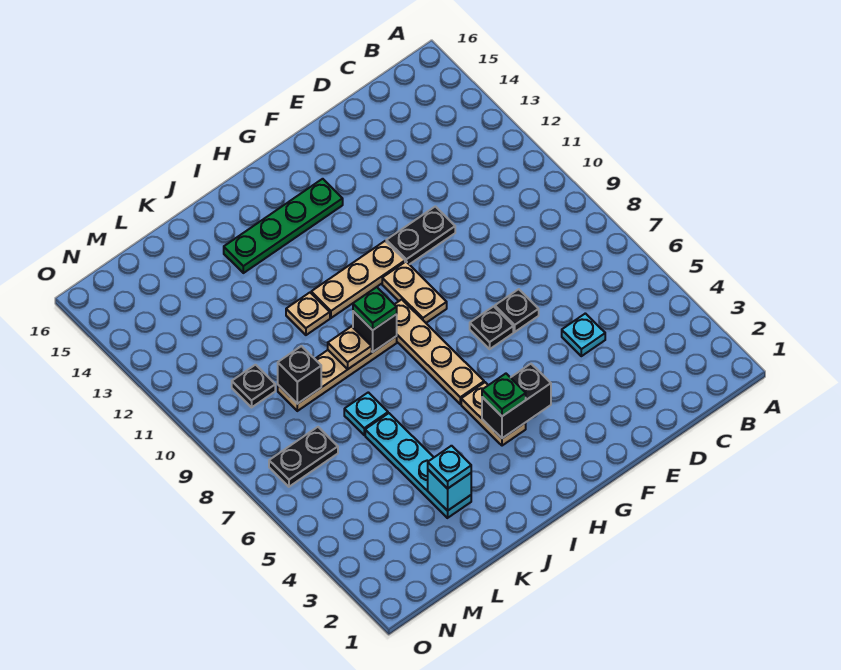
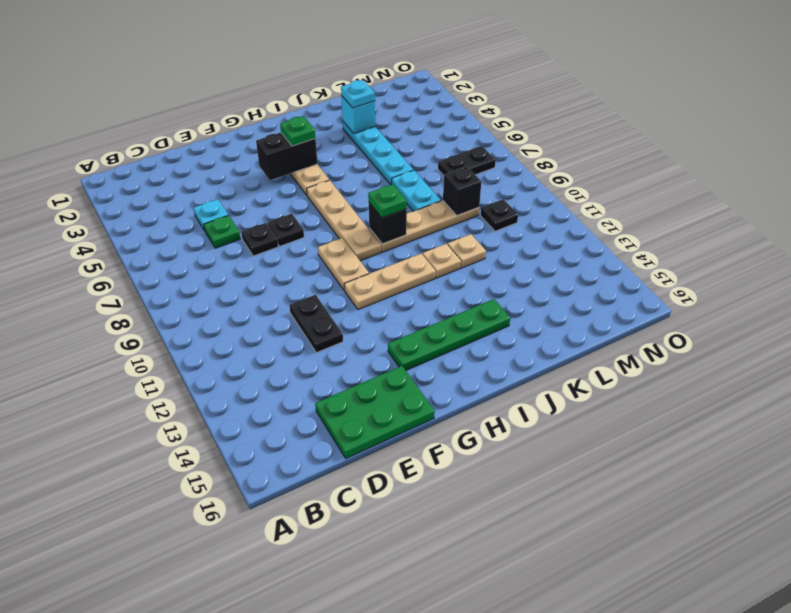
none -> green plate D6 level 1
none -> green plate D15:F16 level 1
black plate E11:F11 level 1 -> black plate E11:E12 level 1
tan plate J9 level 2 -> tan plate K11 level 1
cyan plate K7 level 1 -> cyan plate K7:K8 level 1

